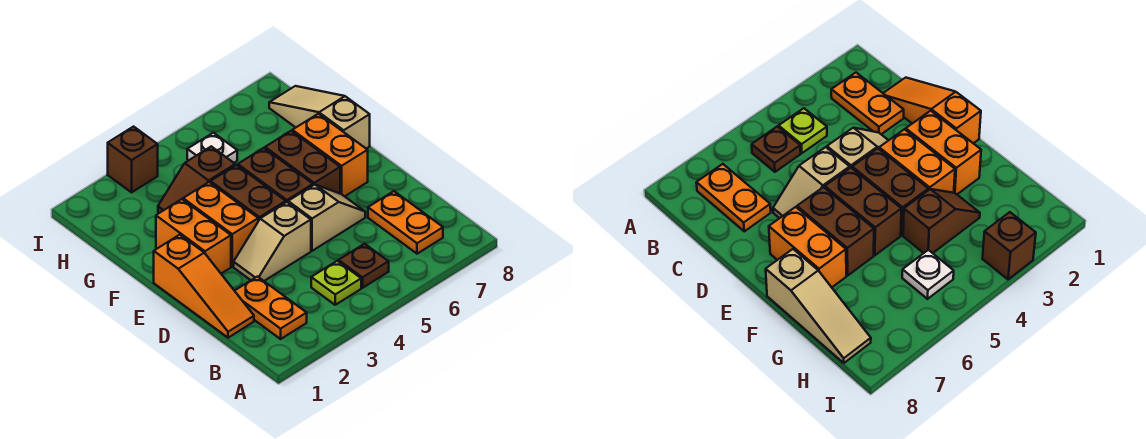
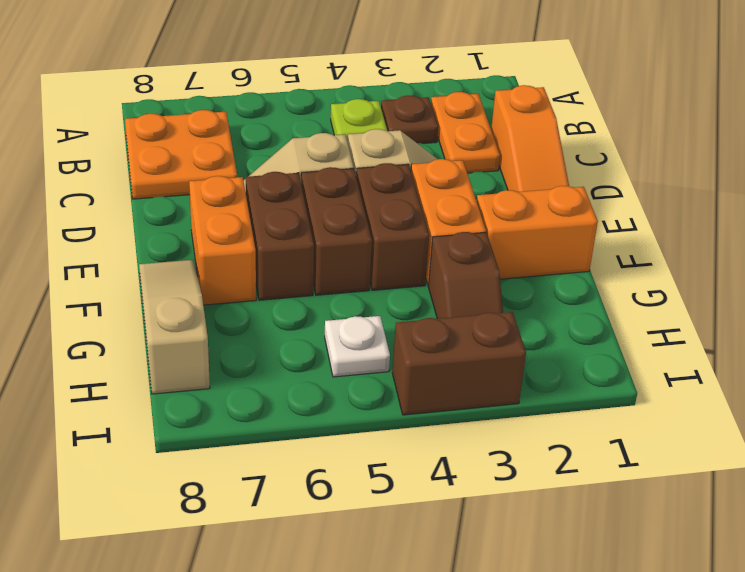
brown plate B5 level 1 -> brown plate B3 level 1
orange plate B7:C7 level 1 -> orange plate B7:C8 level 1
orange slope C1:E1 level 1 top E -> orange slope C1:E1 level 1 top C
orange brick E2:F2 level 1 -> orange brick F1:F2 level 1
tan slope F8:H8 level 1 top F -> tan slope F8:H8 level 1 top H
brown slope G3:G4 level 1 top 4 -> brown slope G3:H3 level 1 top G
brown brick I3 level 1 -> brown brick I3:I4 level 1

